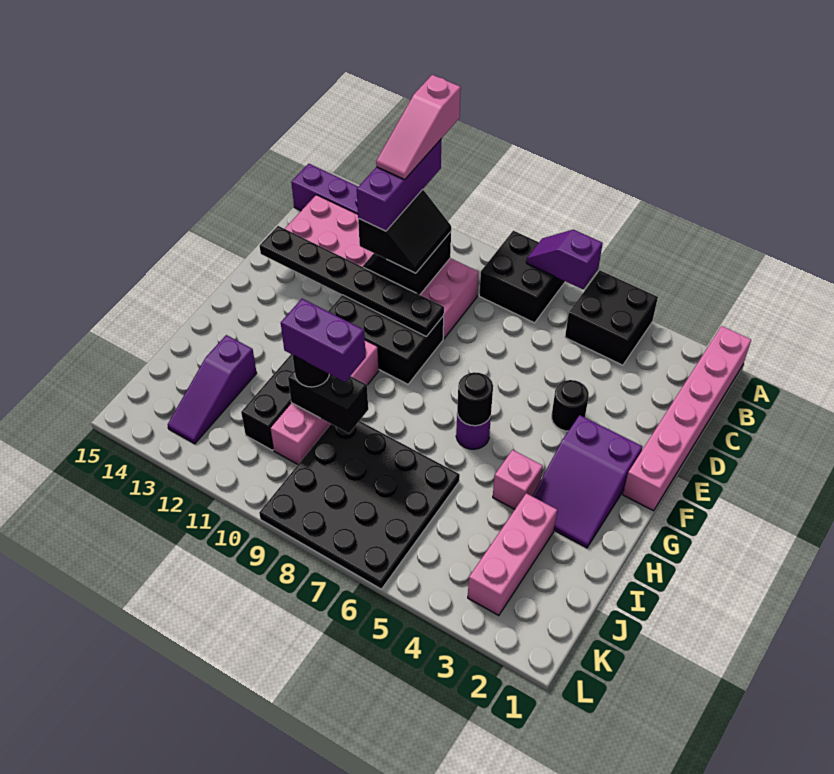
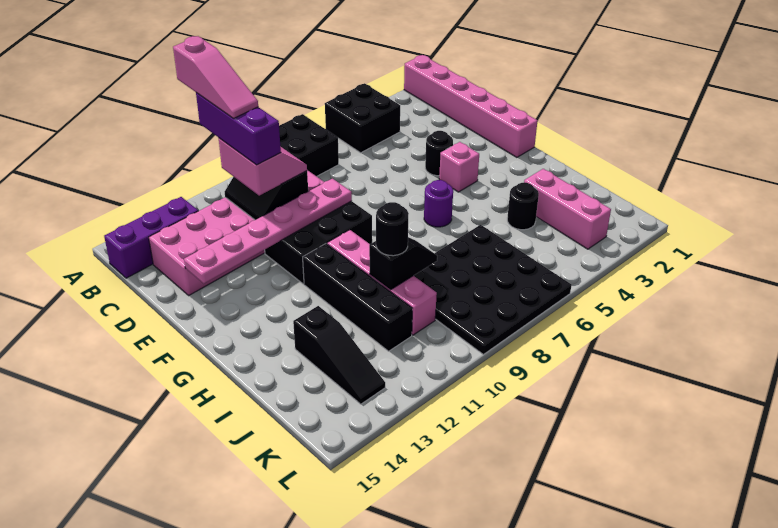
purple slope A6:A7 level 2 top 6 -> none
black slope C10:D11 level 3 top 11 -> pink slope C10:D11 level 3 top 11
black plate E9:E14 level 2 -> pink plate E9:E14 level 2
purple slope F2:H3 level 1 top F -> none
black round brick G6 level 2 -> black round brick I4 level 1
pink brick H4 level 1 -> pink brick F4 level 1
black brick I9:I10 level 2 -> black slope I9:I10 level 2 top 10
purple brick I9:I10 level 4 -> none
purple slope I13:K13 level 1 top I -> black slope I13:K13 level 1 top I

